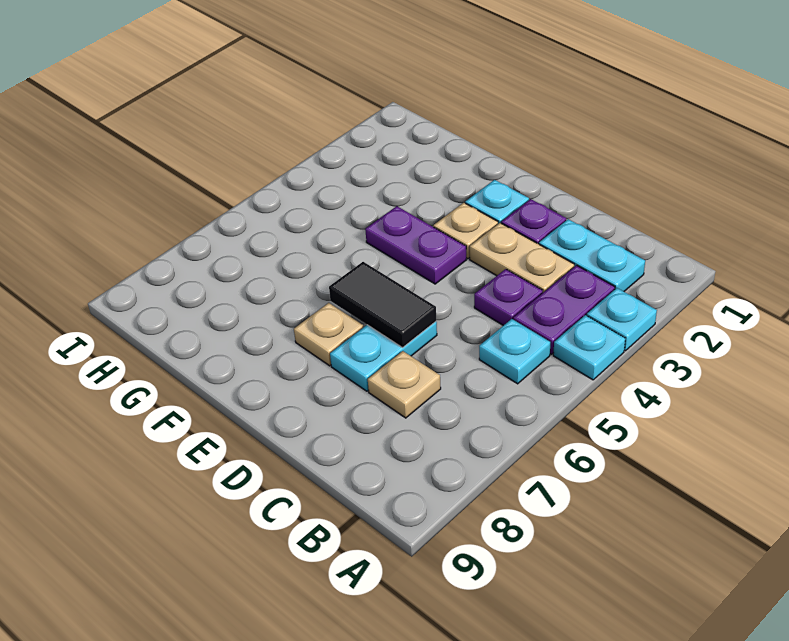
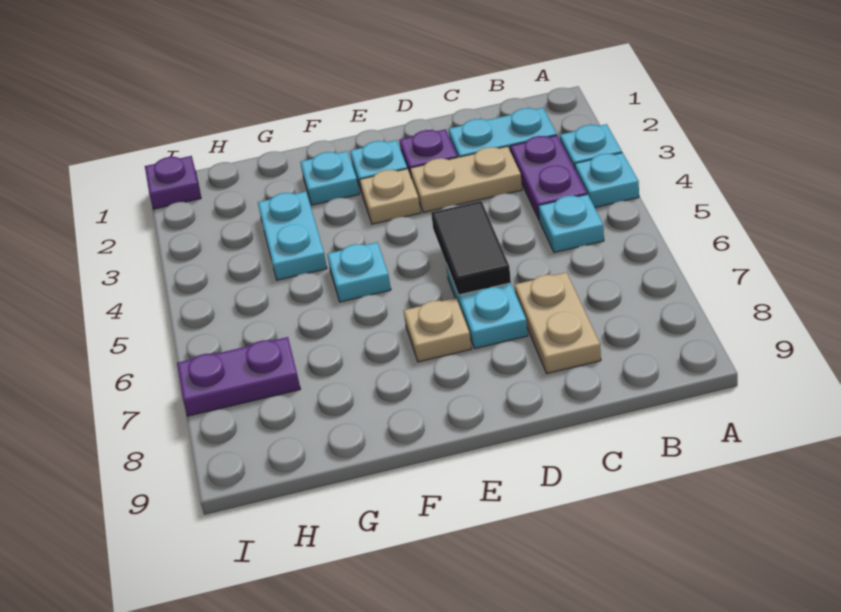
purple plate C4 level 1 -> purple plate I1 level 1
tan plate C7 level 1 -> tan plate C7:C8 level 1
black tile D6:E6 level 2 -> black tile D5:D6 level 2
purple plate E4:F4 level 1 -> purple plate H7:I7 level 1
none -> cyan plate F2 level 1
none -> cyan plate F5 level 1
none -> cyan plate G3:G4 level 1

